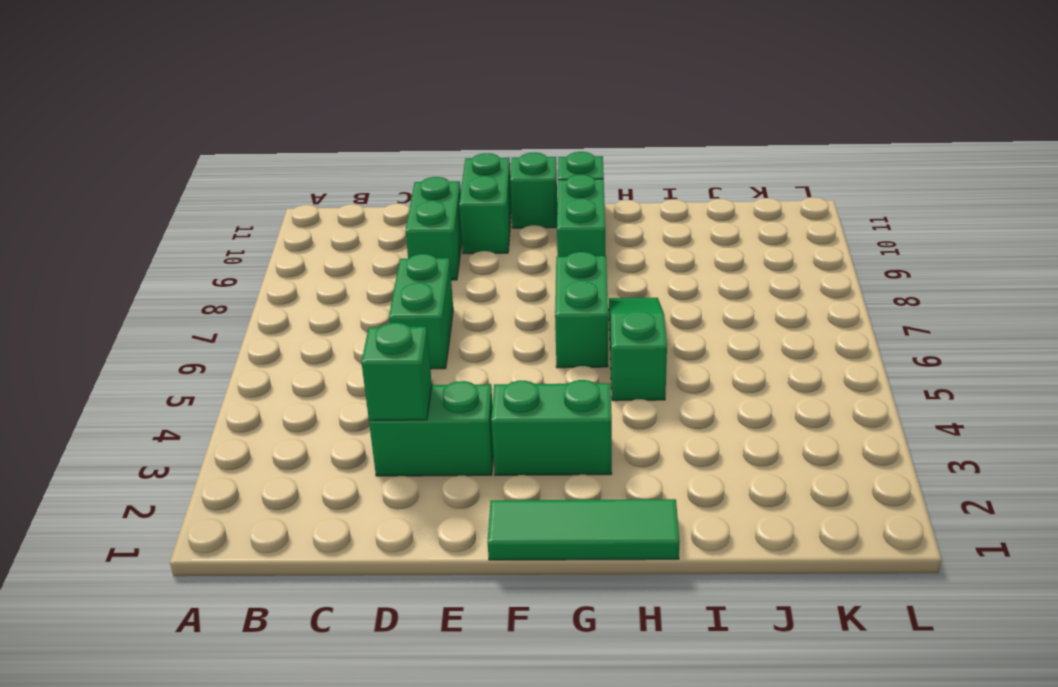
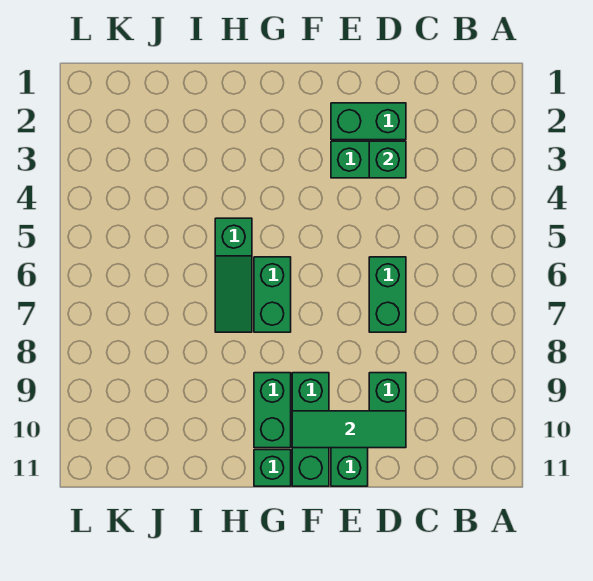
green tile F1:H1 level 1 -> green tile D10:F10 level 2
green brick F3:G3 level 1 -> green brick D2:E2 level 1
green brick F11 level 1 -> green brick F9:F11 level 1

